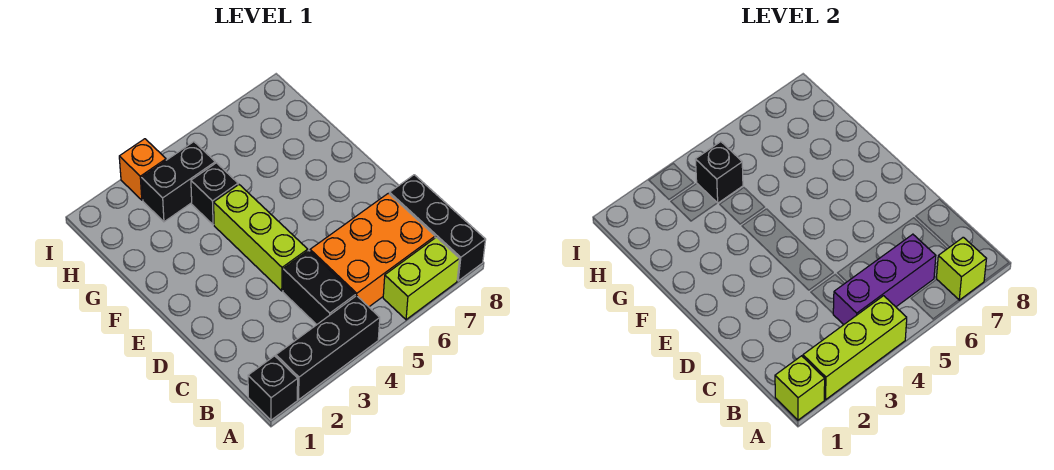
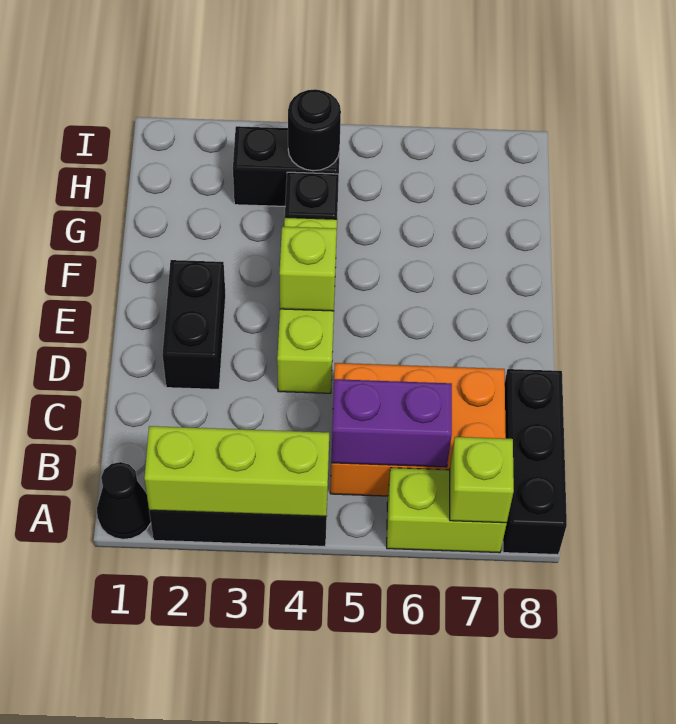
black brick A1 level 1 -> black cone A1 level 1
lime brick A1 level 2 -> lime brick E4 level 2
black brick B4:C4 level 1 -> black brick D2:E2 level 1
purple brick B4:B6 level 2 -> purple brick B5:B6 level 2
black brick H4 level 2 -> black round brick H4 level 2
orange brick I3 level 1 -> none

